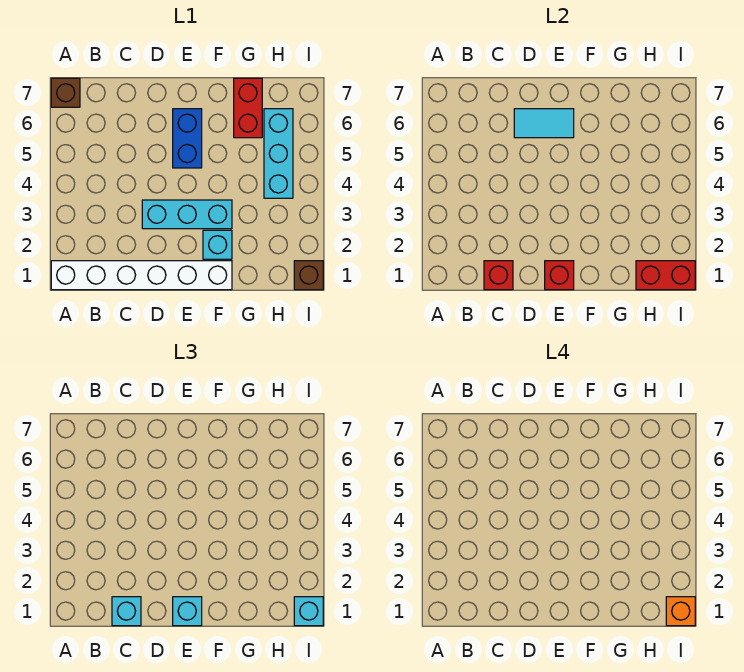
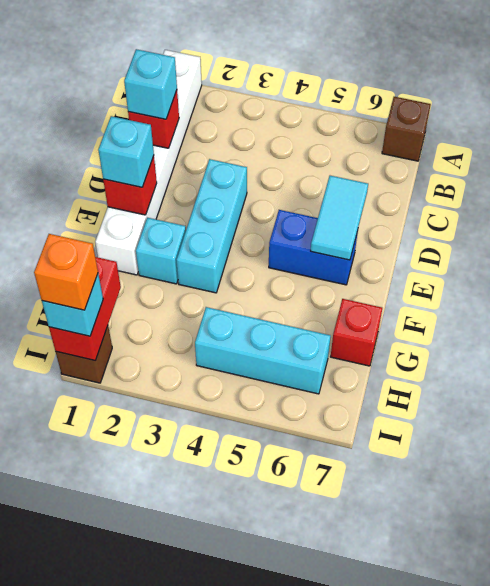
red brick G6:G7 level 1 -> red brick G7 level 1

